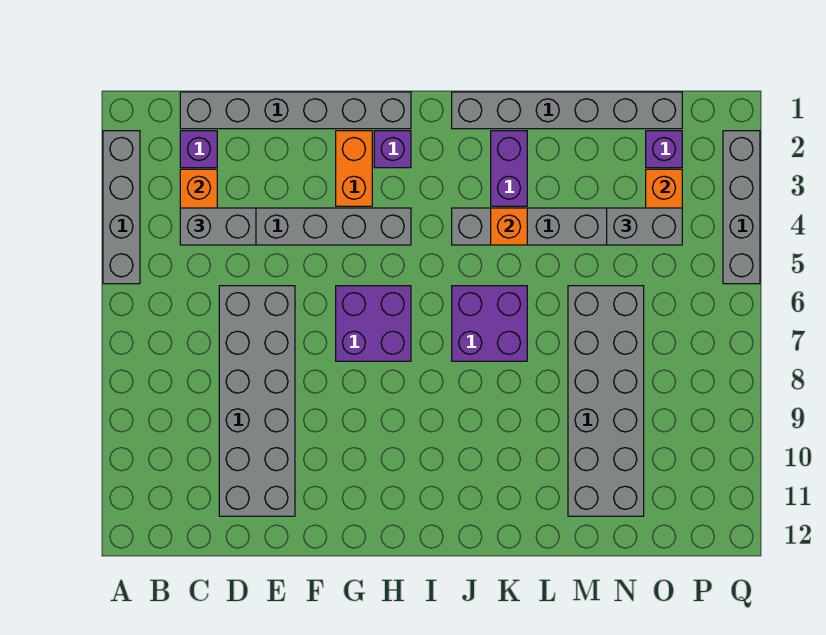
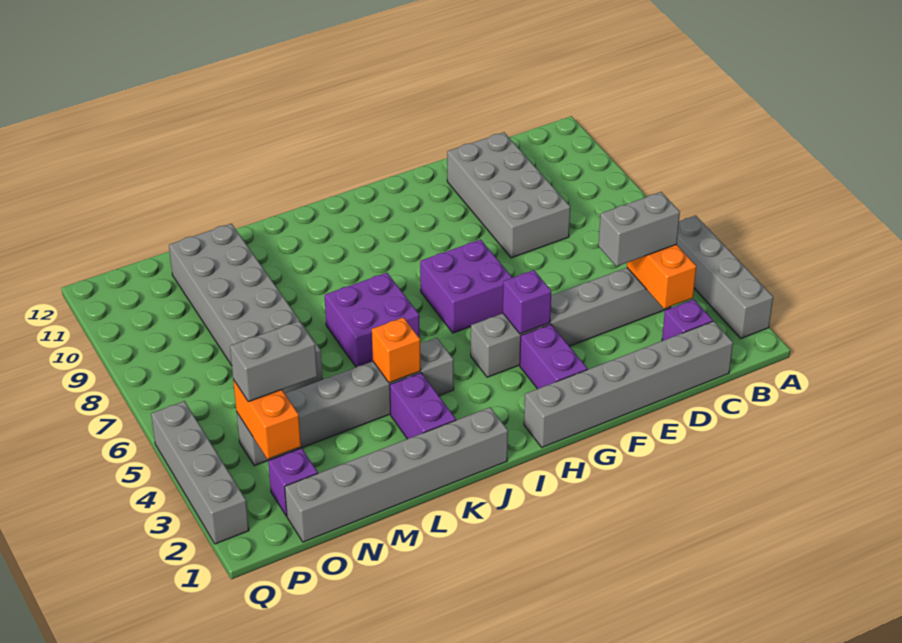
grey brick D6:E11 level 1 -> grey brick D8:E11 level 1
orange brick G2:G3 level 1 -> purple brick G2:G3 level 1
purple brick H2 level 1 -> purple brick G4 level 2

